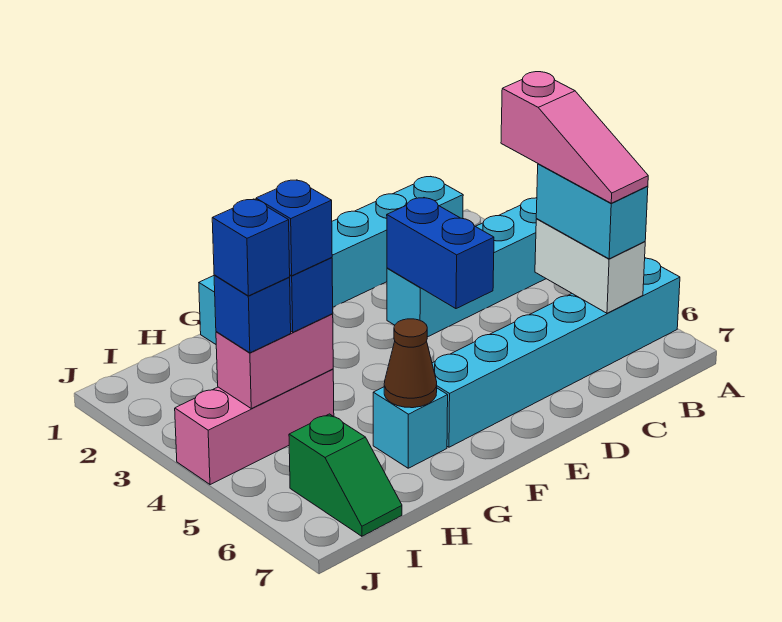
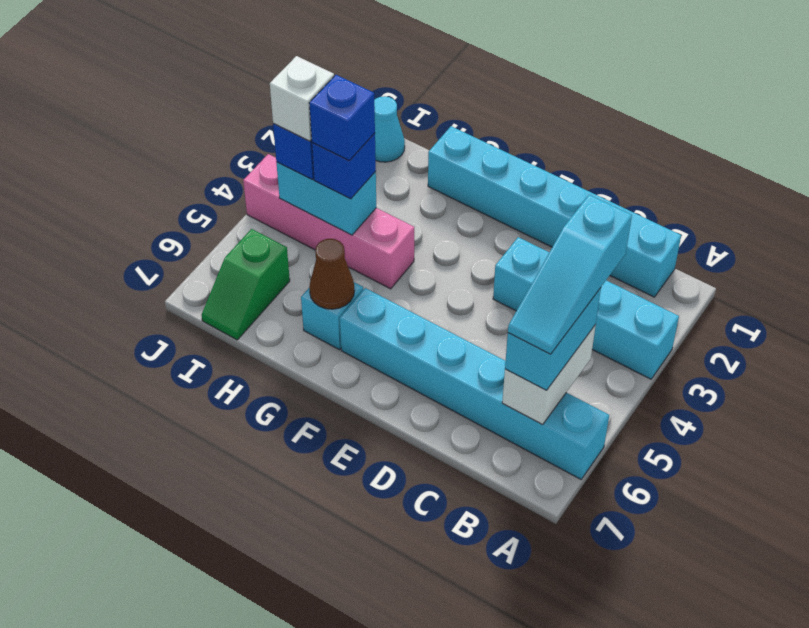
pink slope B4:B6 level 4 top 4 -> cyan slope B4:B6 level 4 top 4
blue brick D3:D4 level 2 -> none
pink brick H4:J4 level 1 -> pink brick G4:J4 level 1
pink brick H4:I4 level 2 -> cyan brick H4:I4 level 2
none -> cyan cone I1 level 1
blue brick I4 level 4 -> white brick I4 level 4

